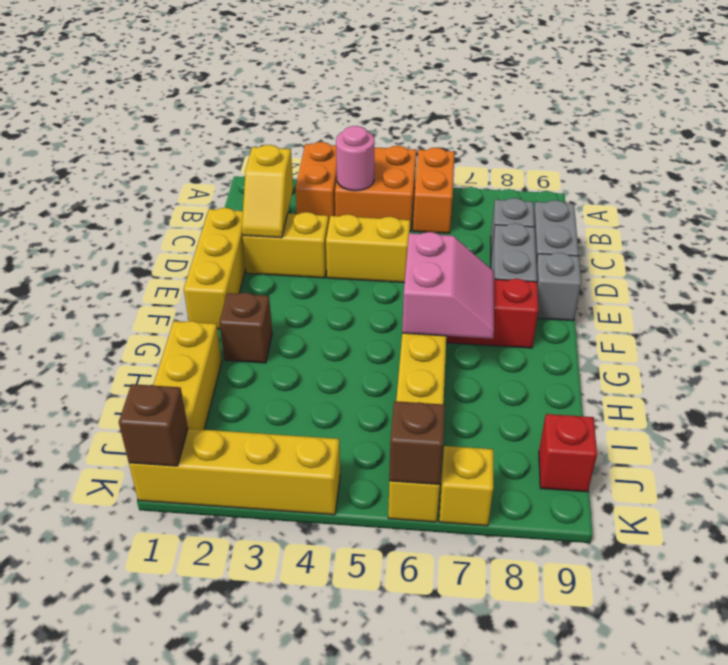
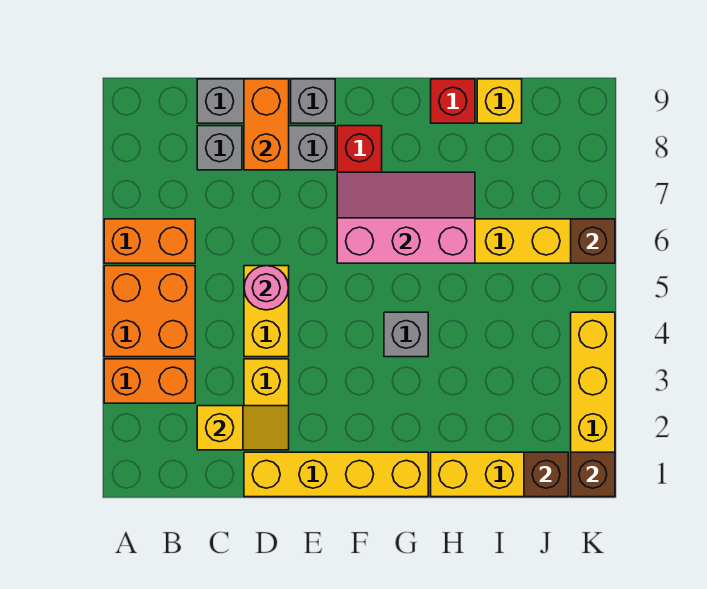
pink round brick B4 level 2 -> pink round brick D5 level 2
yellow brick D1:F1 level 1 -> yellow brick D1:G1 level 1
none -> orange brick D8:D9 level 2
pink slope F6:G7 level 2 top 6 -> pink slope F6:H7 level 2 top 6
brown brick G2 level 1 -> brown brick J1 level 2
none -> grey brick G4 level 1
red brick J9 level 1 -> red brick H9 level 1
yellow brick K7 level 1 -> yellow brick I9 level 1

